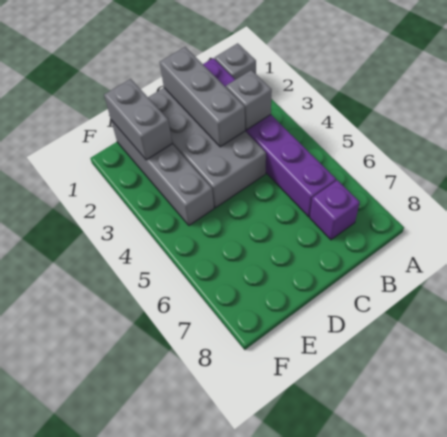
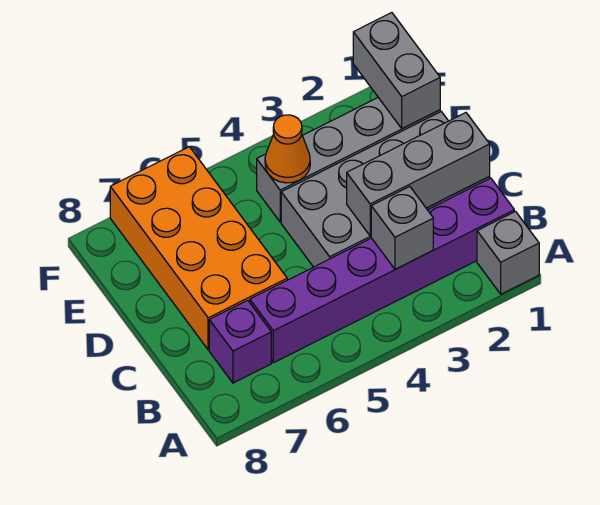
none -> orange brick C6:F7 level 1
grey brick E1:E2 level 2 -> grey brick E1:F1 level 2
none -> orange cone E4 level 2

